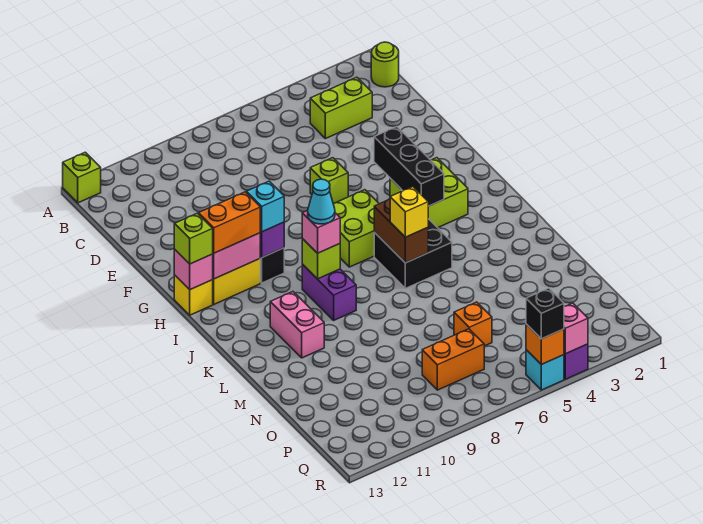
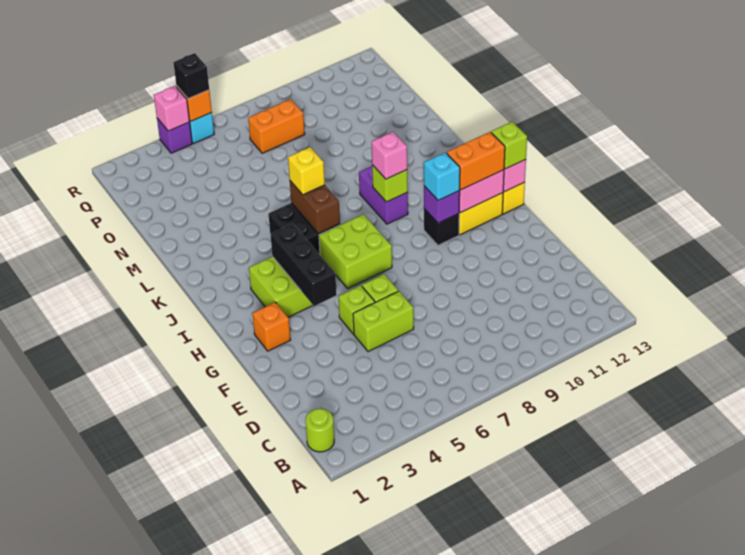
lime brick A13 level 1 -> lime brick F5 level 1
lime brick C3:C4 level 1 -> lime brick E5:E6 level 1
cyan cone J9 level 4 -> none
pink brick K11:L11 level 1 -> none
orange brick O6 level 1 -> orange brick G2 level 1

